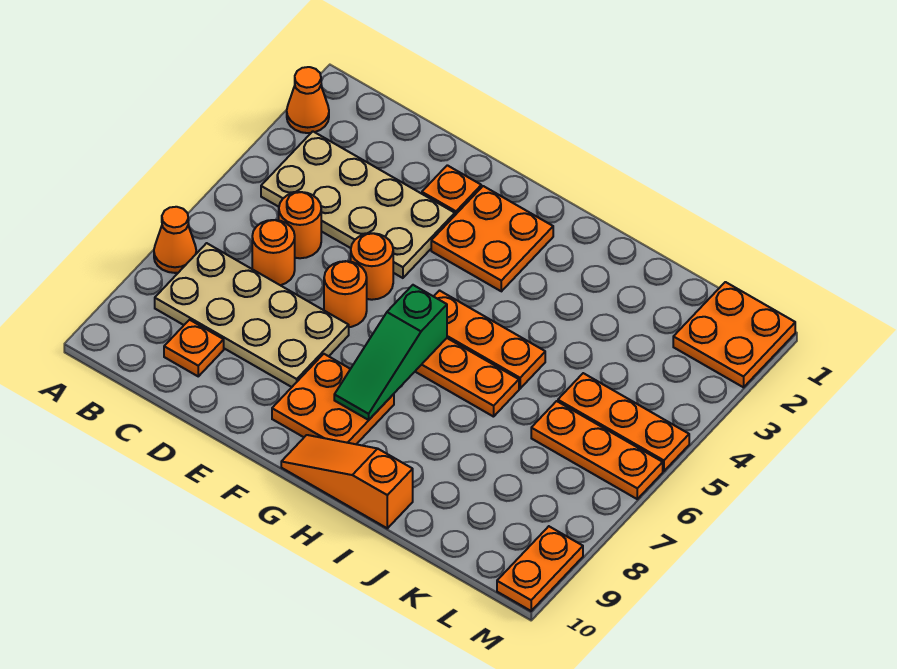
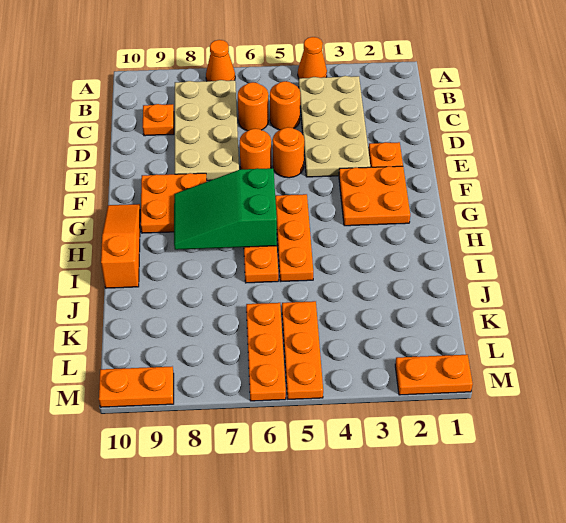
orange cone A2 level 1 -> orange cone A4 level 1
green slope G6:G8 level 2 top 6 -> green slope G6:H8 level 2 top 6
orange plate L1:M2 level 1 -> orange plate M1:M2 level 1

